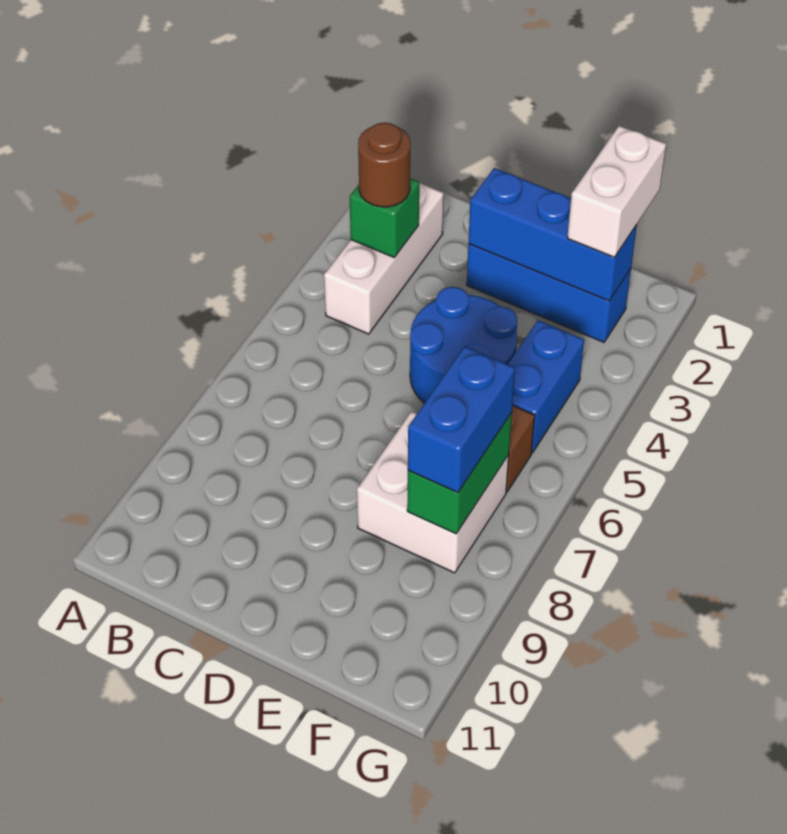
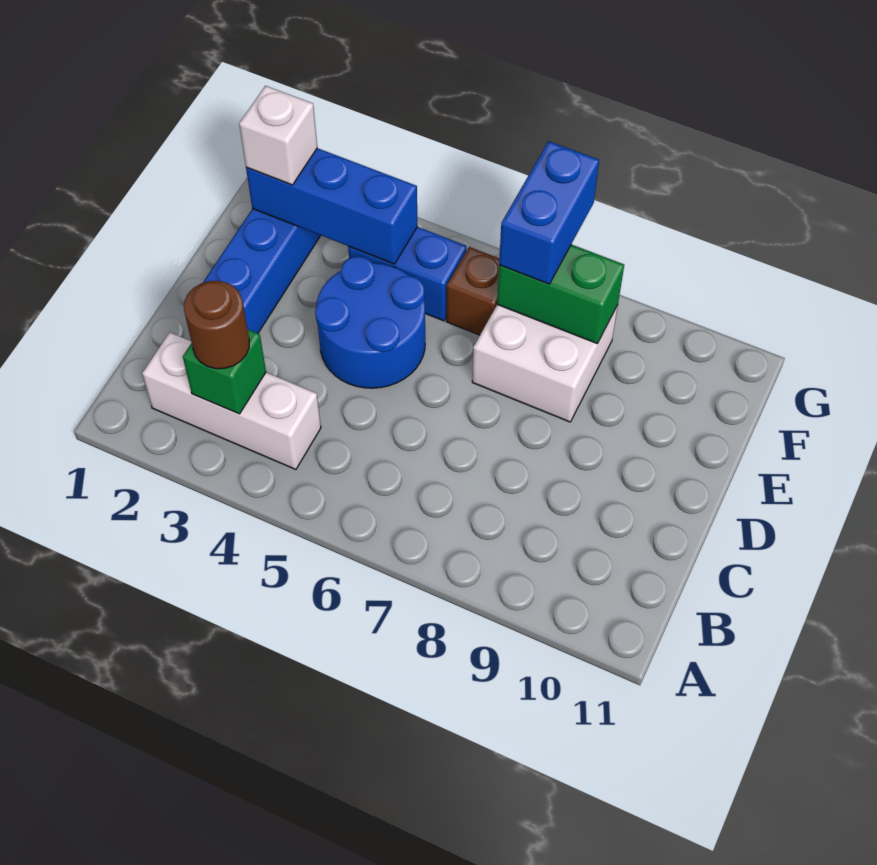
blue brick D2:F2 level 2 -> blue brick F2:F4 level 2
white brick F1:F2 level 3 -> white brick F2 level 3
blue brick F7:F8 level 3 -> blue brick F7:G7 level 3

